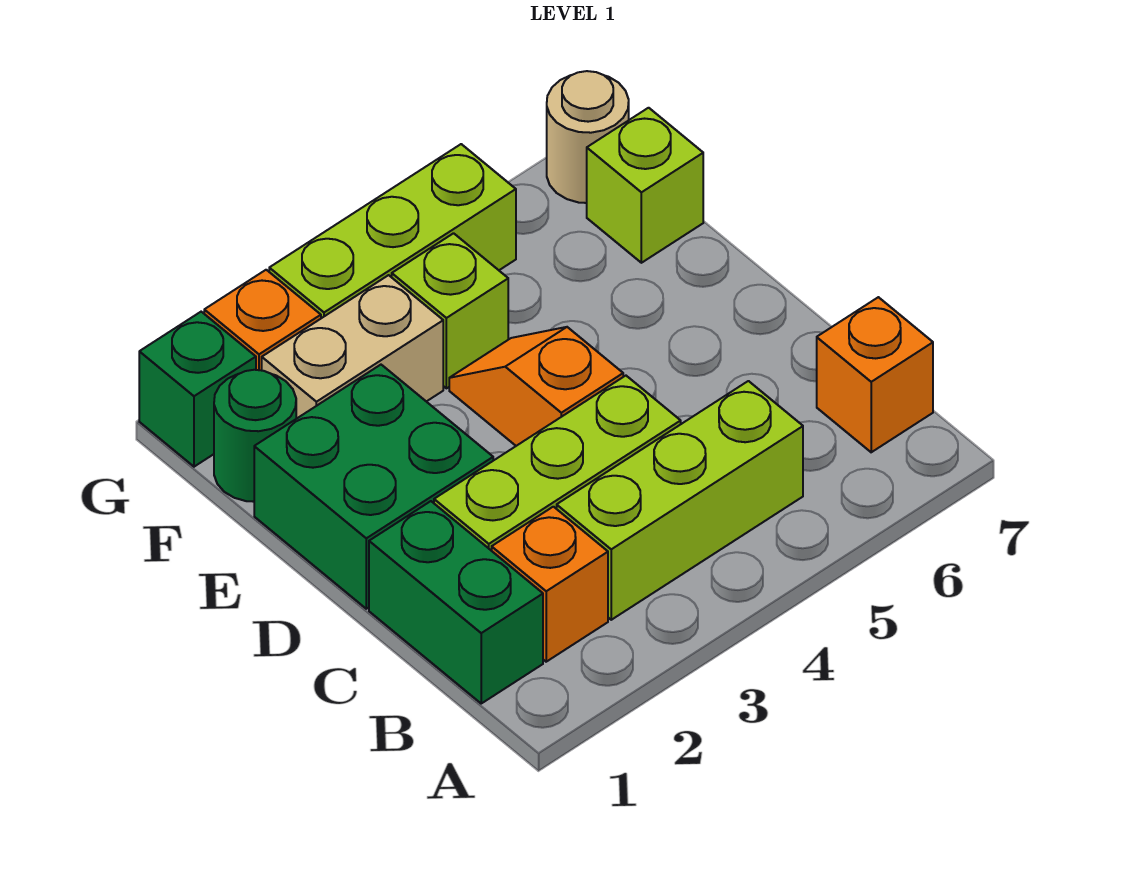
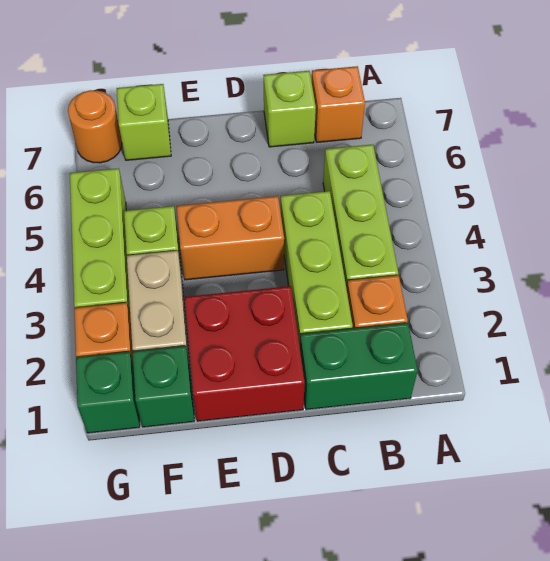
none -> lime brick C7 level 1
green brick D1:E2 level 1 -> red brick D1:E2 level 1
orange slope D4:E4 level 1 top D -> orange brick D4:E4 level 1
green round brick F1 level 1 -> green brick F1 level 1
tan round brick G7 level 1 -> orange round brick G7 level 1

